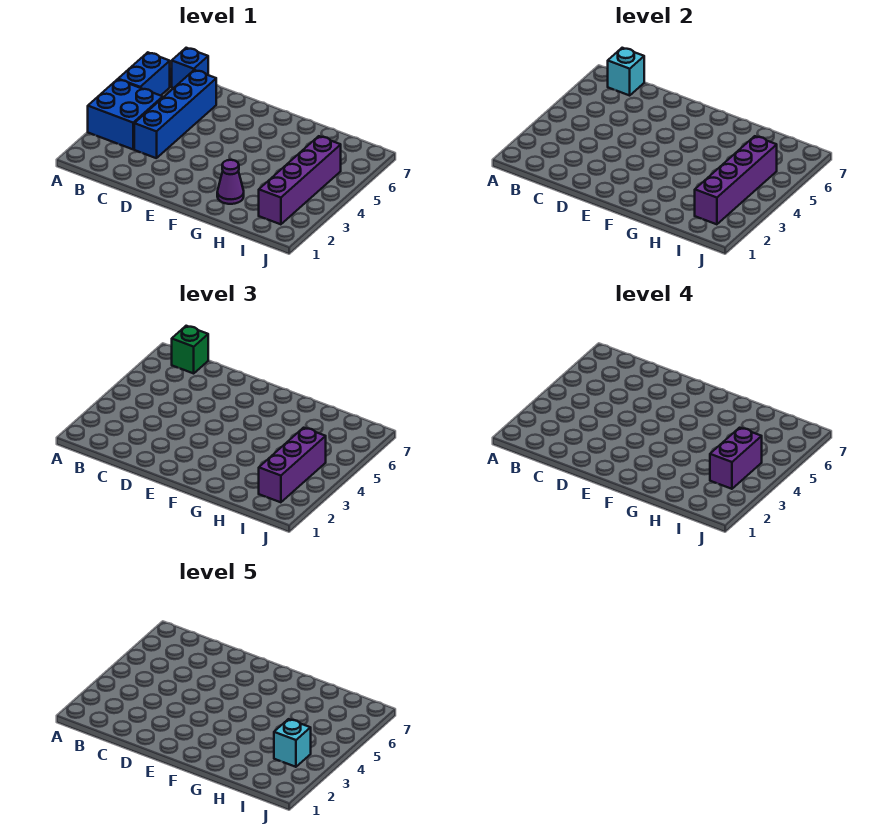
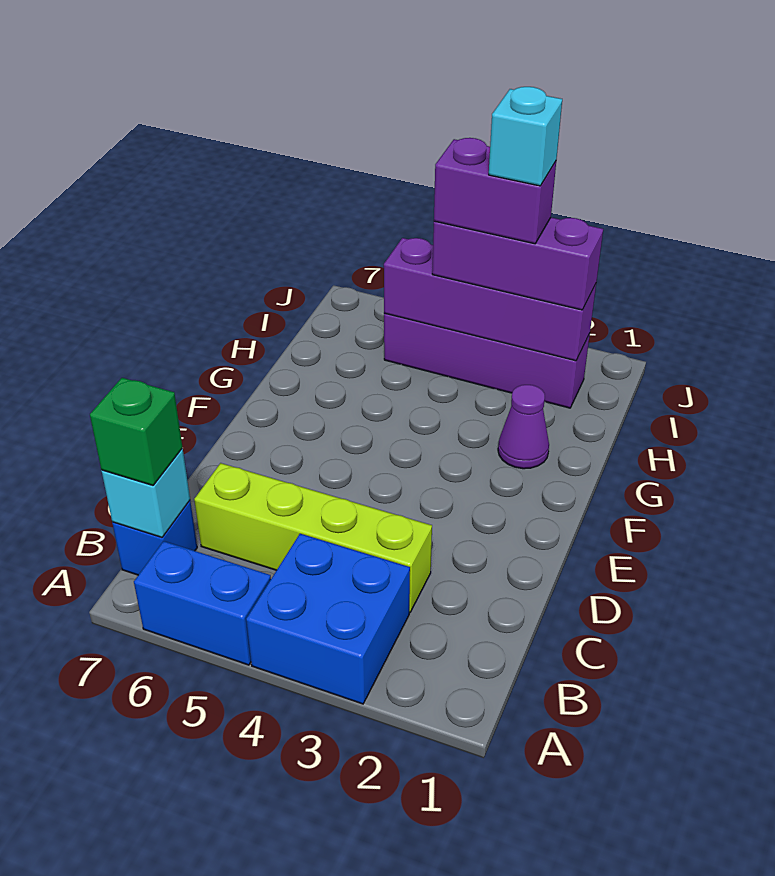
blue brick C3:C6 level 1 -> lime brick C3:C6 level 1

